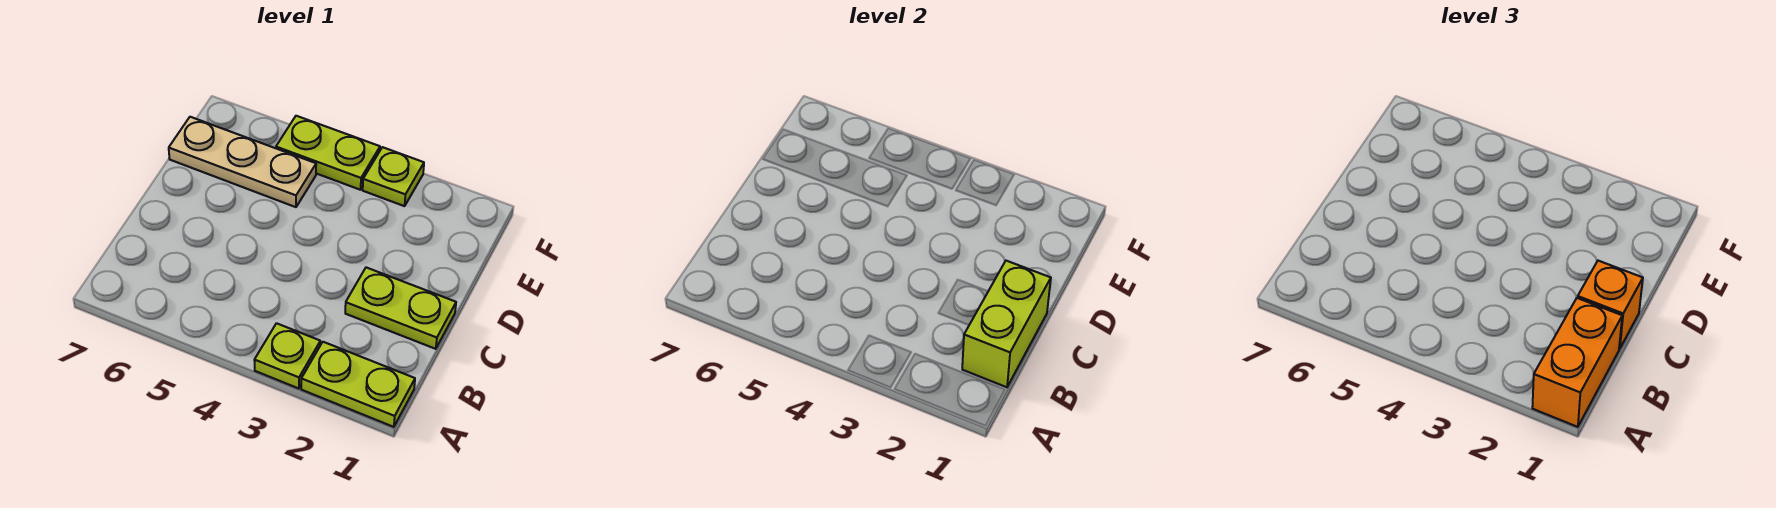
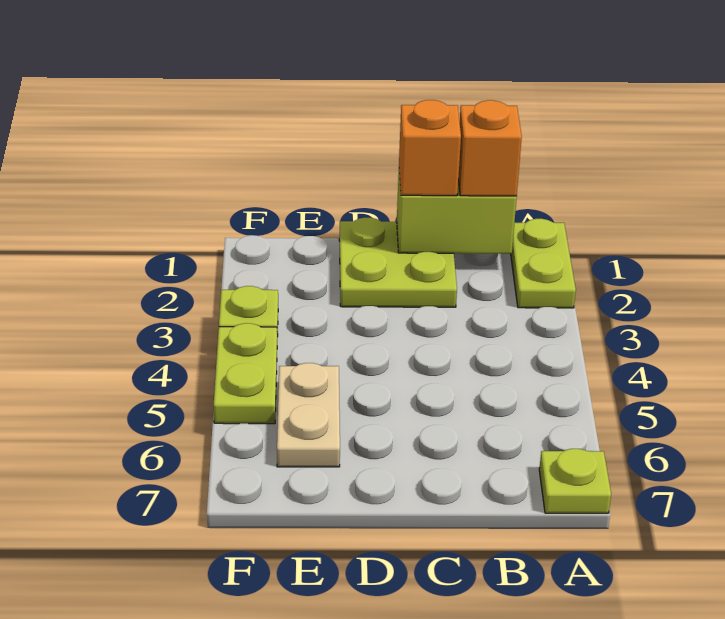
orange brick A1:B1 level 3 -> orange brick B1 level 3
lime plate A3 level 1 -> lime plate A7 level 1
lime plate C1:C2 level 1 -> lime plate C1:D2 level 1
tan plate E5:E7 level 1 -> tan plate E5:E6 level 1

